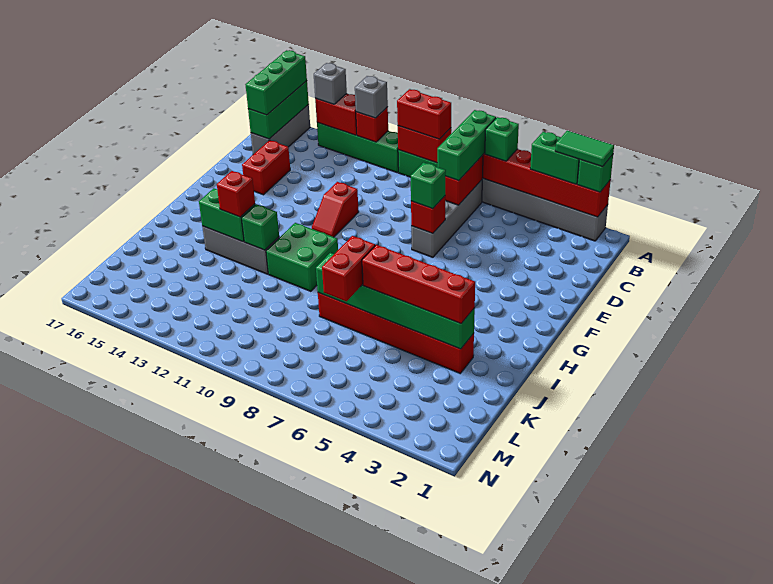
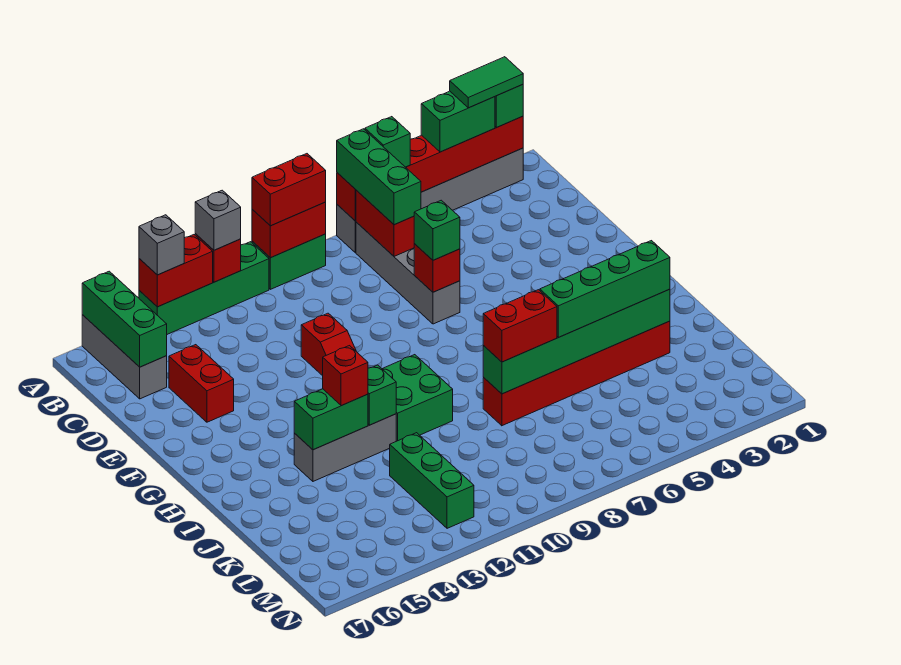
green brick A16:C16 level 3 -> green brick K12:M12 level 1
red brick J3:J6 level 3 -> green brick J3:J6 level 3
red brick J7:K7 level 3 -> red brick J7:J8 level 3

